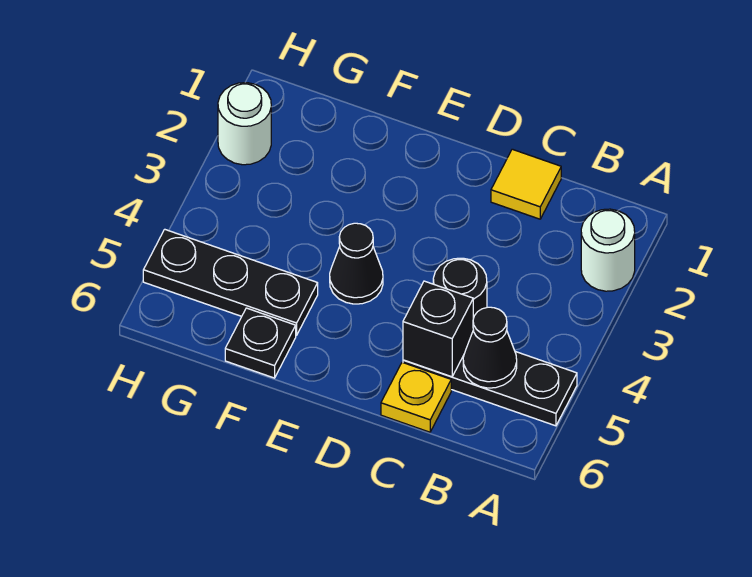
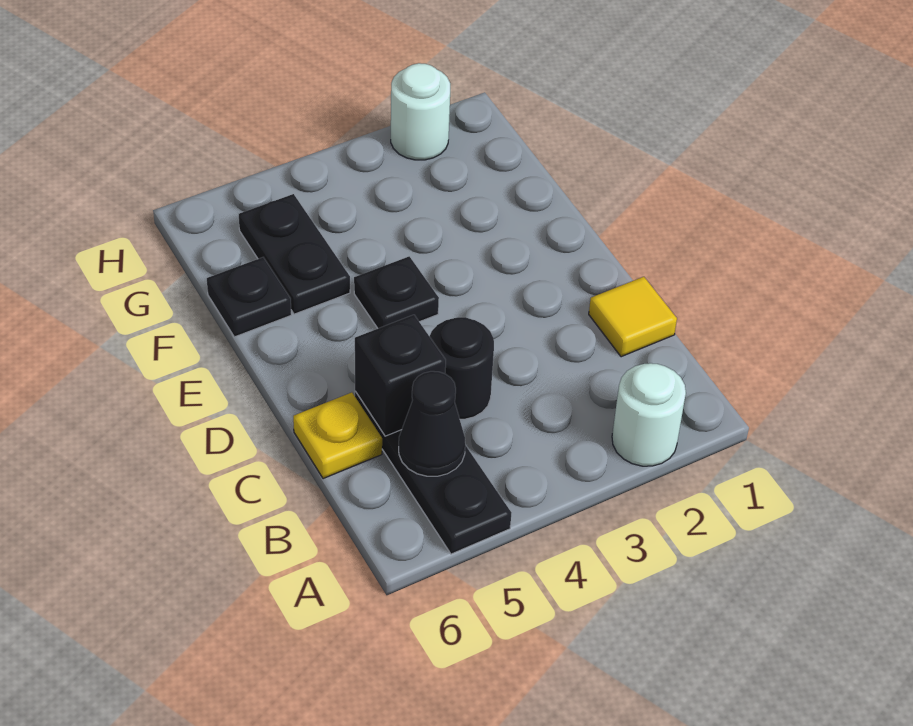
black cone E4 level 1 -> black plate E4 level 1
black plate F5:H5 level 1 -> black plate F5:G5 level 1

